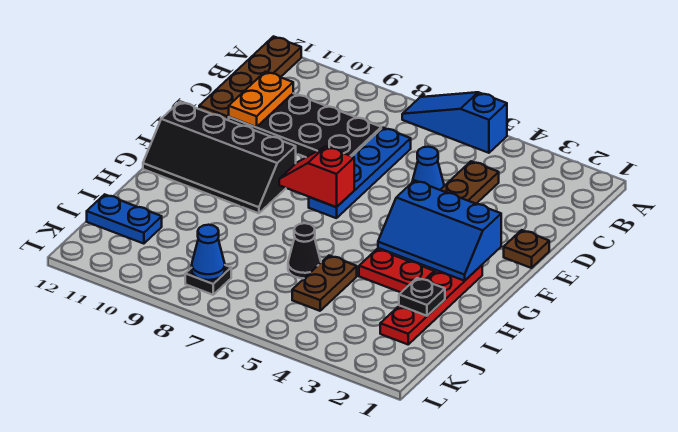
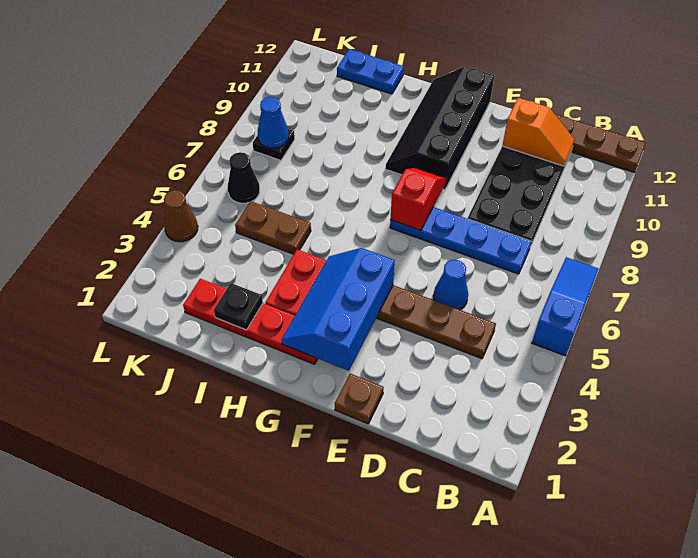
orange plate C11:D11 level 2 -> orange slope C11:D11 level 2 top D
black cone I6 level 1 -> black cone K6 level 1
blue plate J11:J12 level 1 -> blue plate I12:J12 level 1
none -> brown cone L4 level 1

